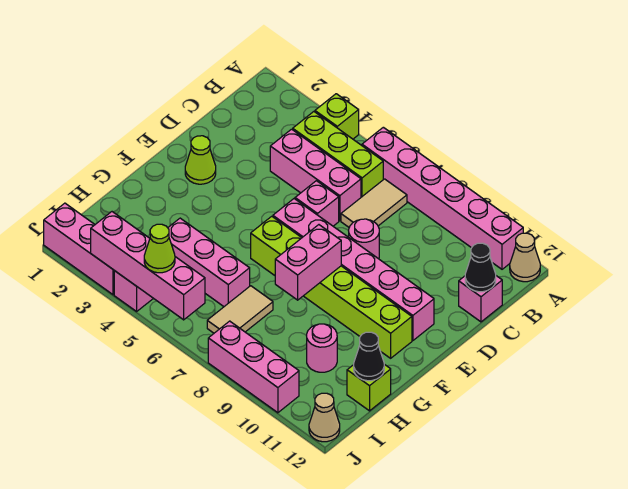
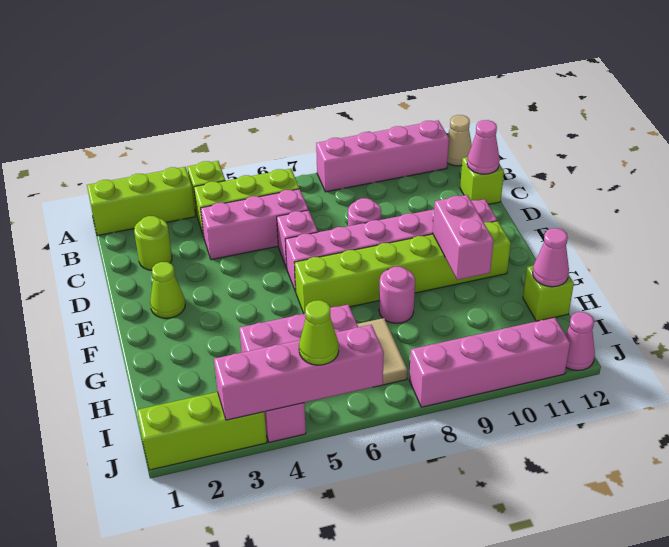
none -> lime brick A1:A3 level 1
pink brick A6:A11 level 1 -> pink brick A8:A11 level 1
tan tile B7:C7 level 1 -> none
none -> lime round brick C2 level 1
pink brick C12 level 1 -> lime brick C12 level 1
black cone C12 level 2 -> pink cone C12 level 2
pink brick F8:G8 level 2 -> pink brick F10:G10 level 2
pink round brick H10 level 1 -> pink round brick G8 level 1
black cone H12 level 2 -> pink cone H12 level 2
pink brick J1:J3 level 1 -> lime brick J1:J3 level 1
pink brick J8:J10 level 1 -> pink brick J8:J11 level 1
tan cone J12 level 1 -> pink cone J12 level 1

